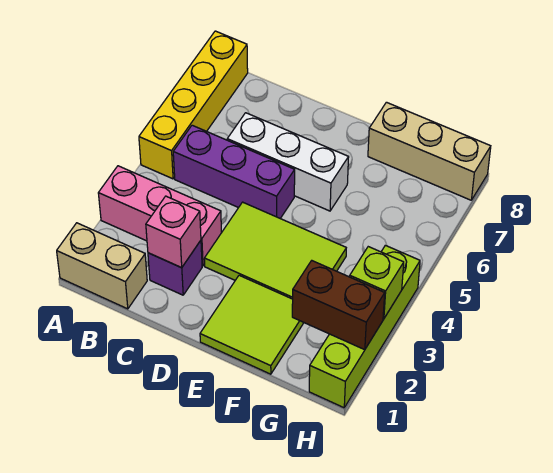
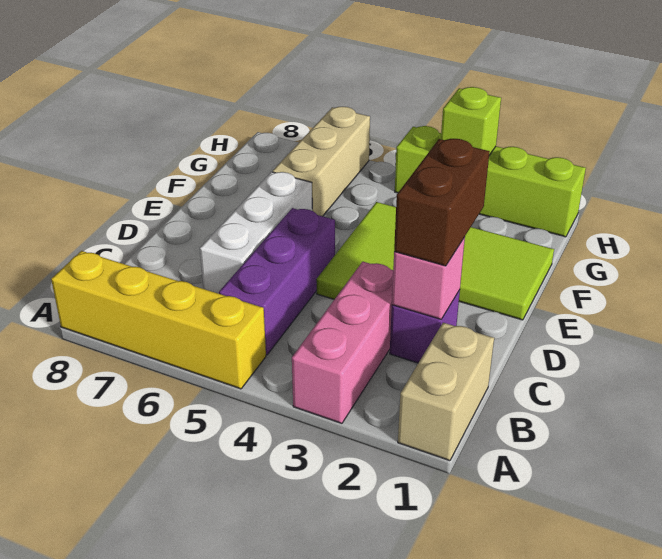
tan brick F8:H8 level 1 -> tan brick F6:H6 level 1
brown brick G2:H2 level 2 -> brown brick C2:D2 level 3

